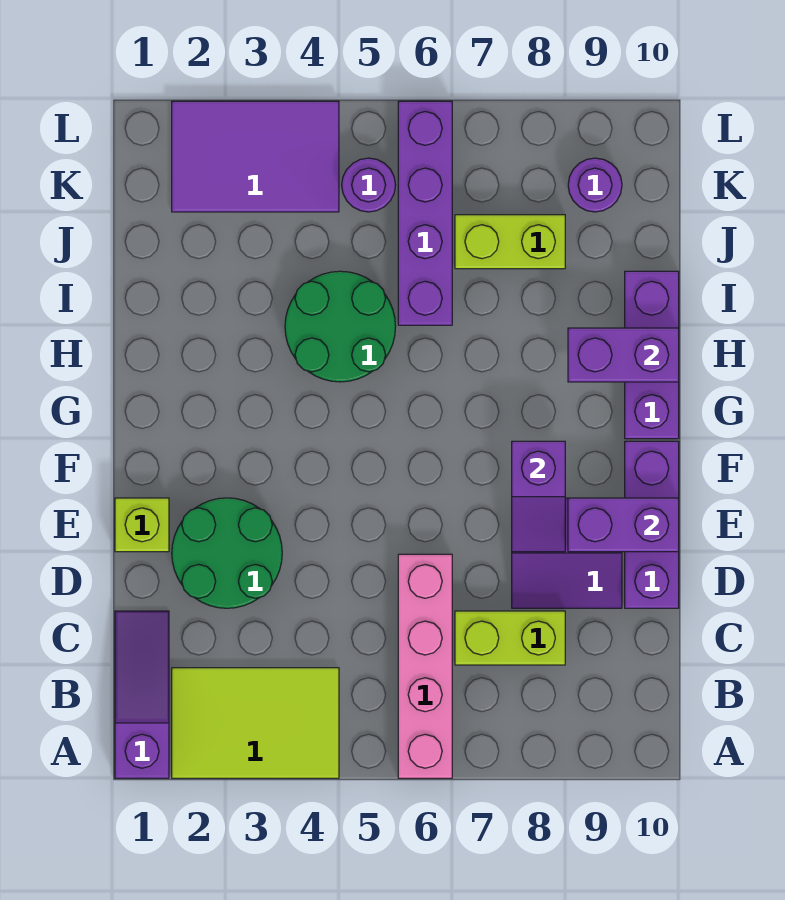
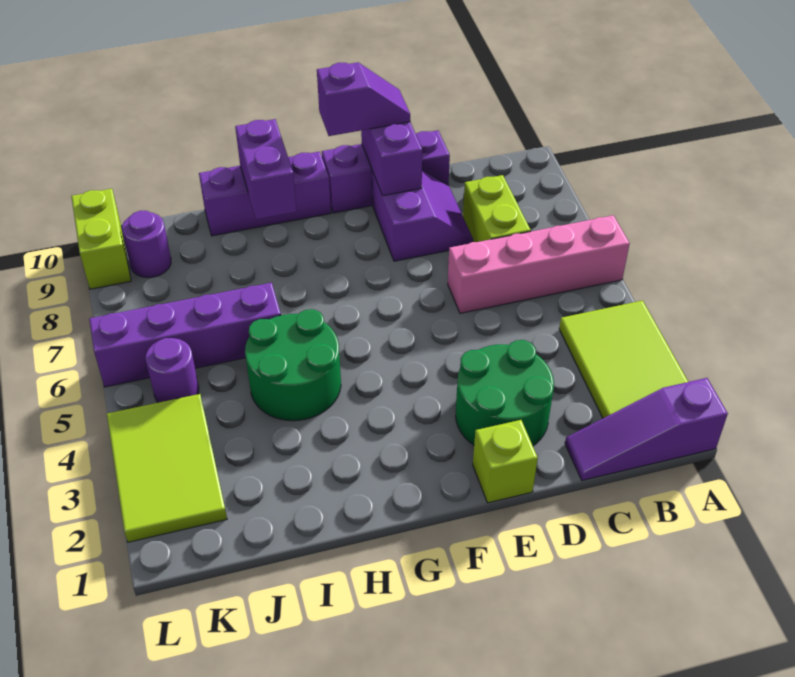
purple slope E8:F8 level 2 top F -> purple slope E10:F10 level 3 top F
lime brick J7:J8 level 1 -> lime brick L9:L10 level 1
purple tile K2:L4 level 1 -> lime tile K2:L4 level 1

